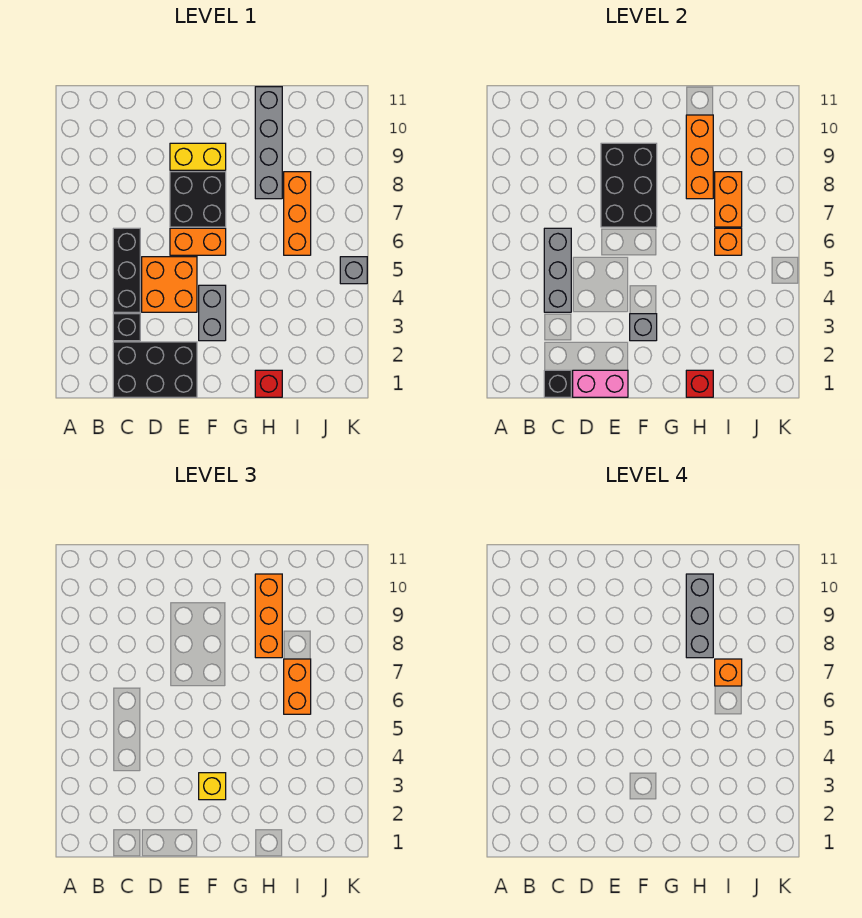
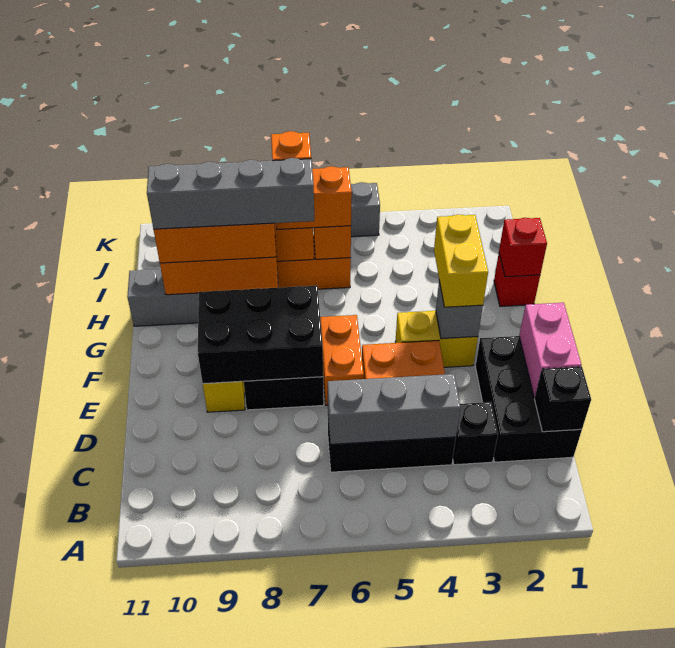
grey brick F3:F4 level 1 -> yellow brick F3:F4 level 1
yellow brick F3 level 3 -> yellow brick F3:G3 level 3
grey brick H8:H10 level 4 -> grey brick H7:H10 level 4

